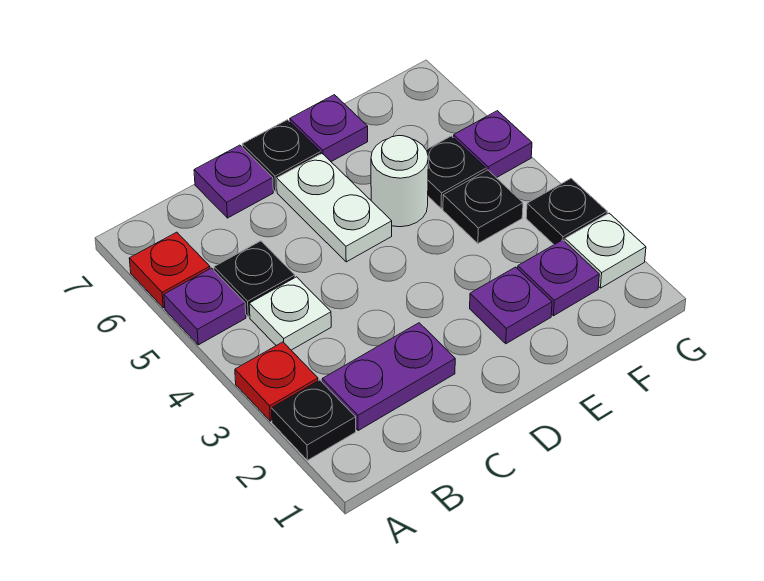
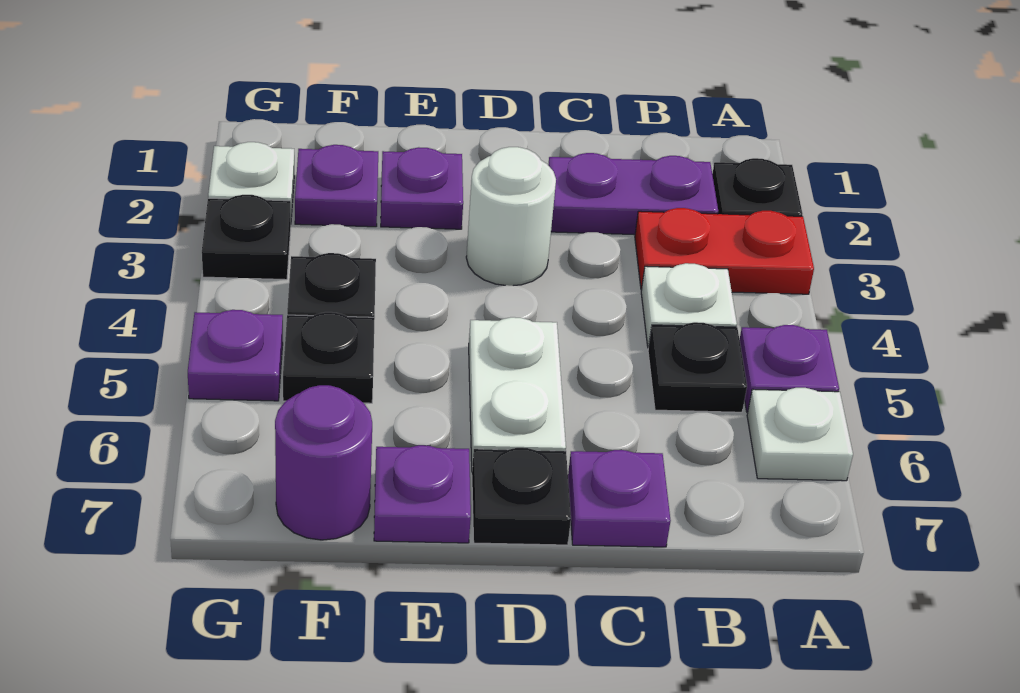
red plate A3 level 1 -> red plate A3:B3 level 1
red plate A6 level 1 -> white plate A6 level 1
white round brick E5 level 1 -> white round brick D3 level 1
none -> purple round brick F7 level 1

